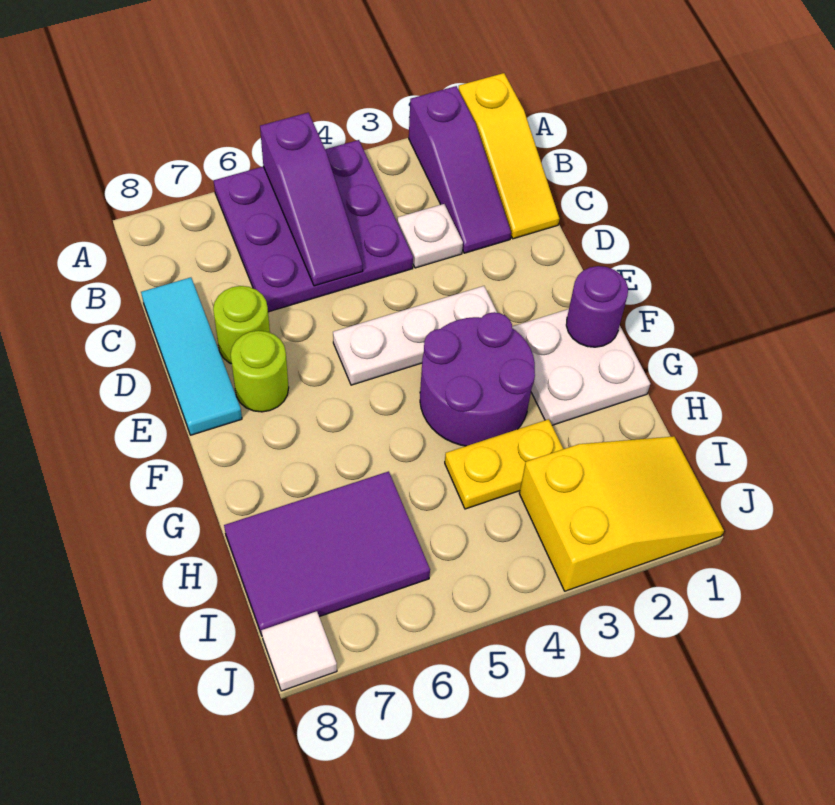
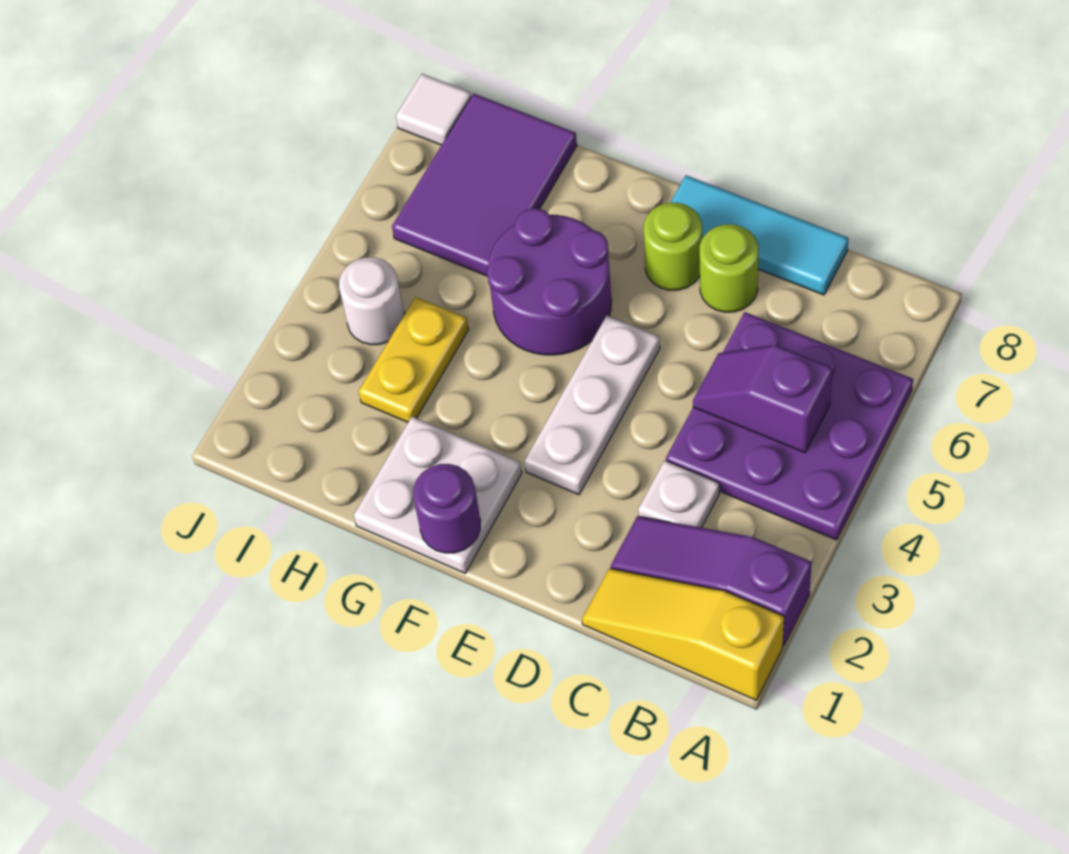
purple slope A5:C5 level 2 top A -> purple slope B5:C5 level 2 top B
purple round brick F3:G4 level 1 -> purple round brick F5:G6 level 1
yellow slope I1:J3 level 1 top 3 -> none
none -> white round brick I4 level 1

